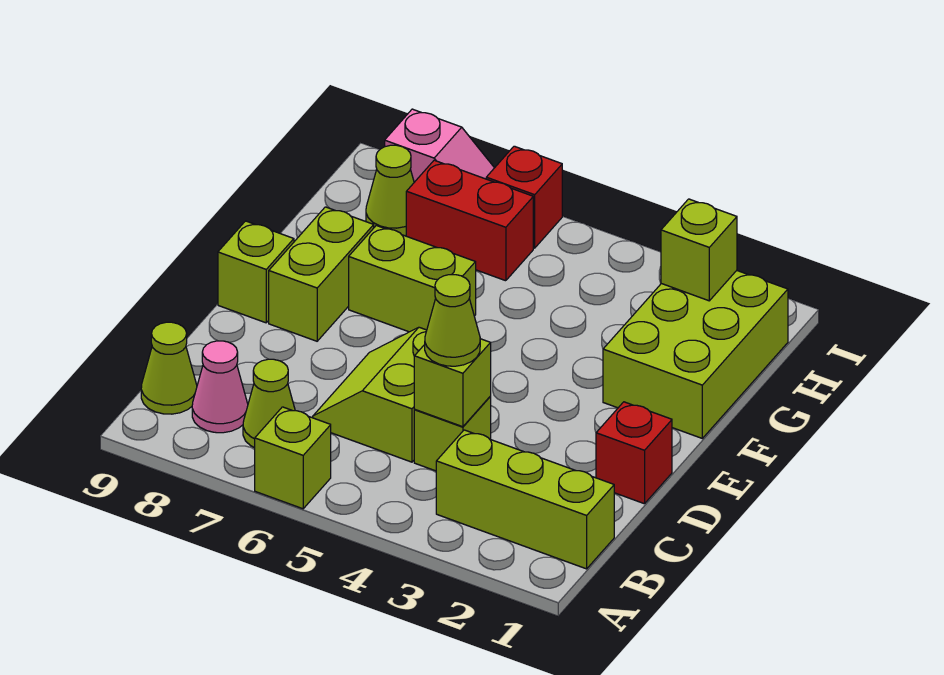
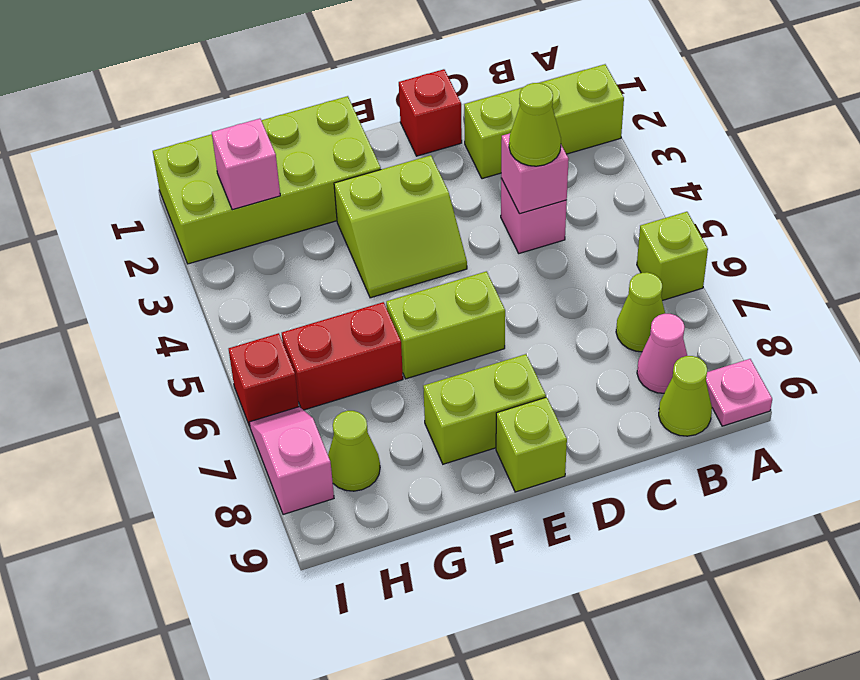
none -> pink plate A9 level 1
lime brick B1:B3 level 1 -> lime brick A2:C2 level 1
lime brick C4 level 1 -> pink brick C4 level 1
lime brick C4 level 2 -> pink brick C4 level 2
lime slope C5:D6 level 1 top 5 -> lime slope E3:F4 level 1 top 3
lime brick F1:H2 level 1 -> lime brick F1:I2 level 1
lime brick F6:F7 level 1 -> lime brick E6:F6 level 1
lime brick H2 level 2 -> pink brick H2 level 2
red brick H6:H7 level 1 -> red brick G6:H6 level 1

